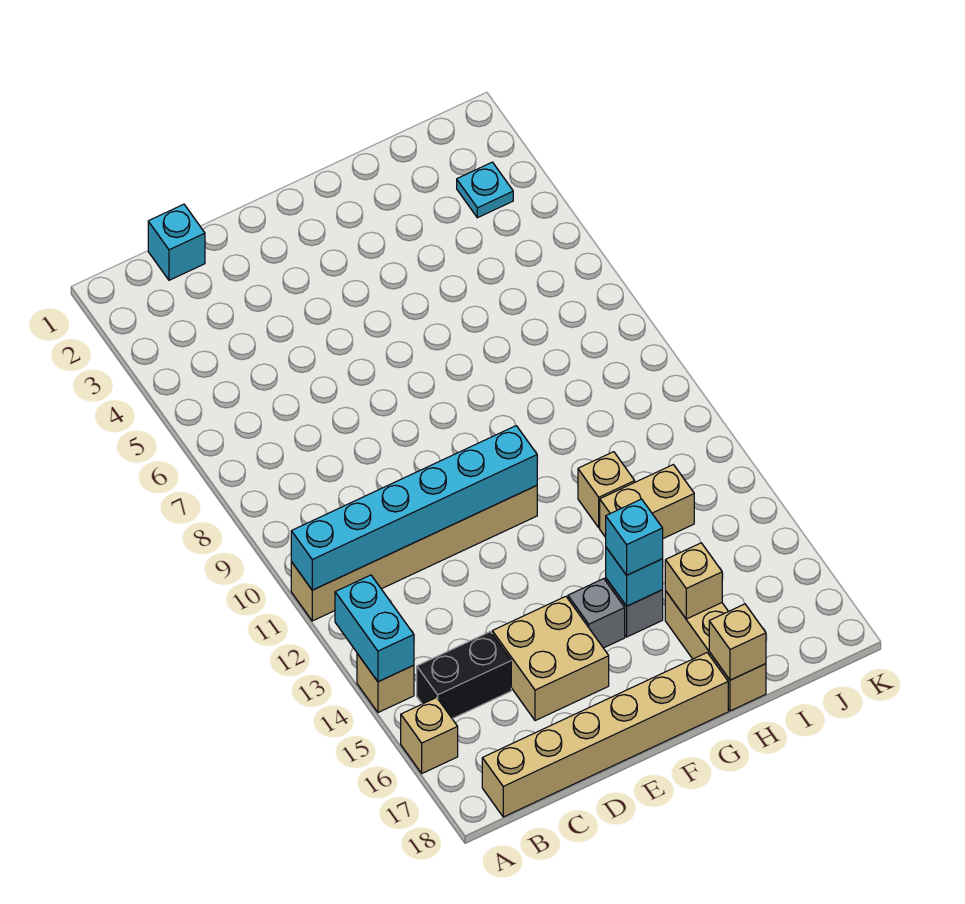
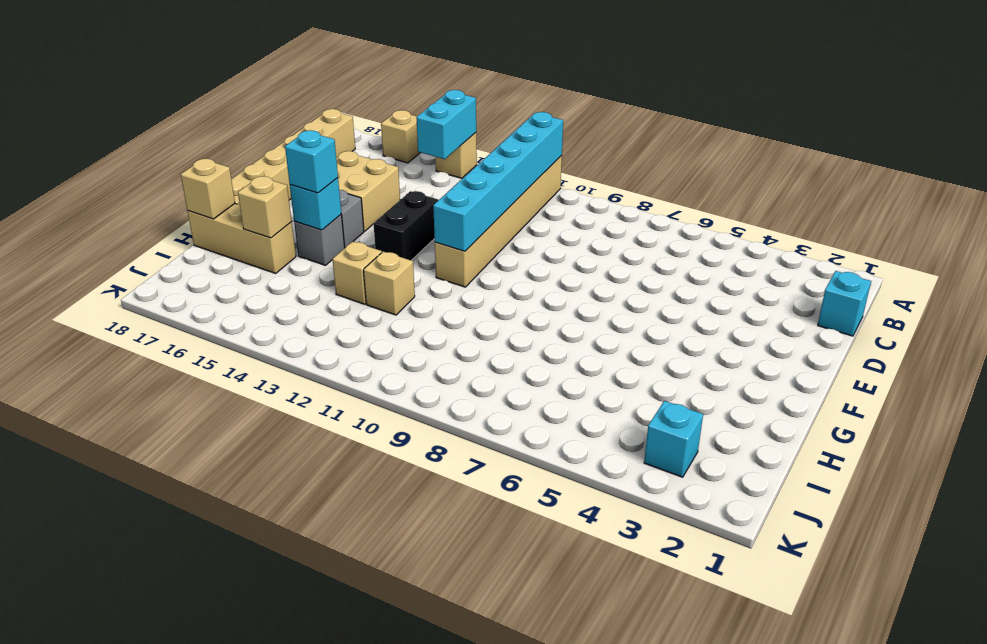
cyan brick A13:A14 level 2 -> cyan brick A14:B14 level 2
black brick B15:C15 level 1 -> black brick E13:F13 level 1
tan brick H13:I13 level 1 -> tan brick H13 level 1
cyan plate J3 level 1 -> cyan brick J3 level 1

